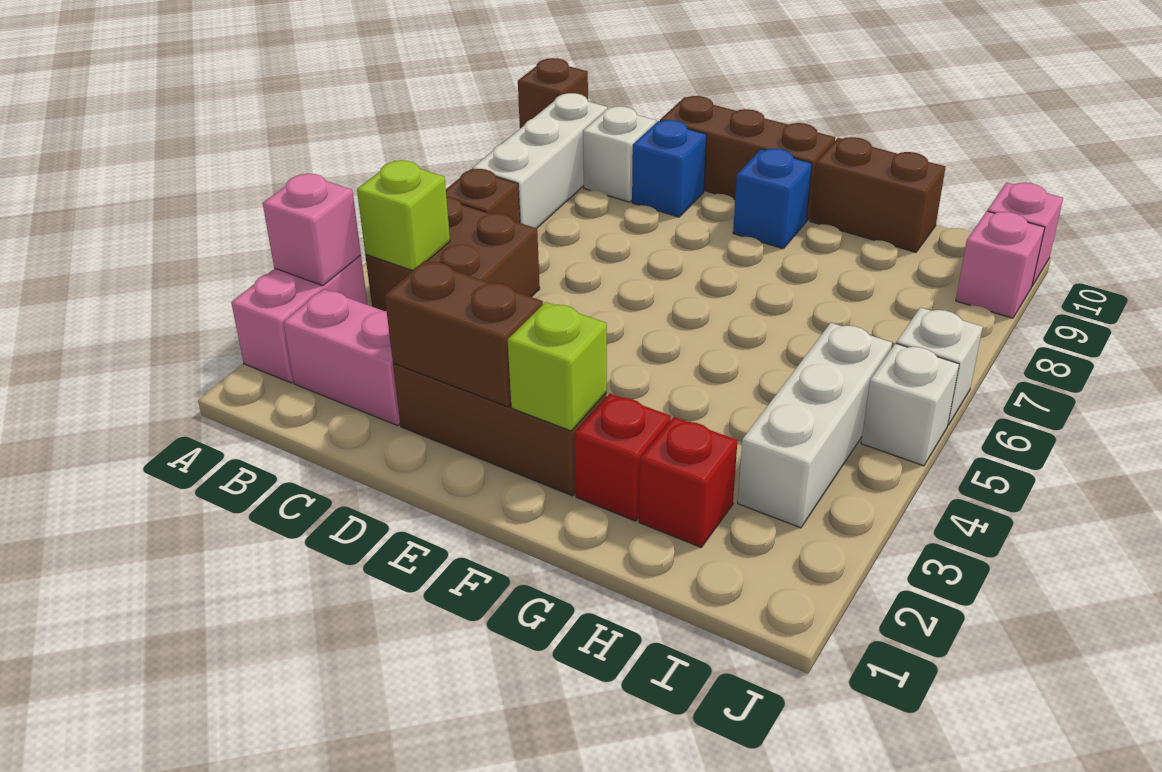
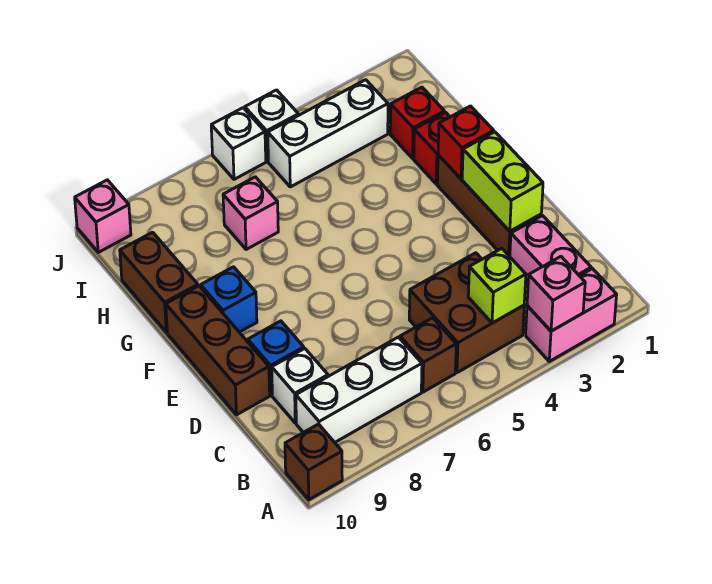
brown brick D2:E2 level 2 -> lime brick D2:E2 level 2
lime brick F2 level 2 -> red brick F2 level 2
pink brick J9 level 1 -> pink brick H7 level 1

